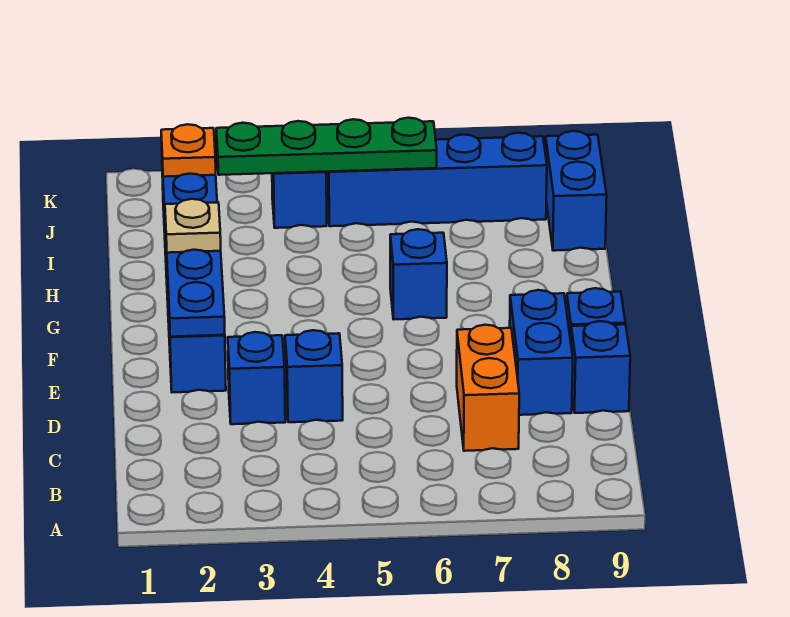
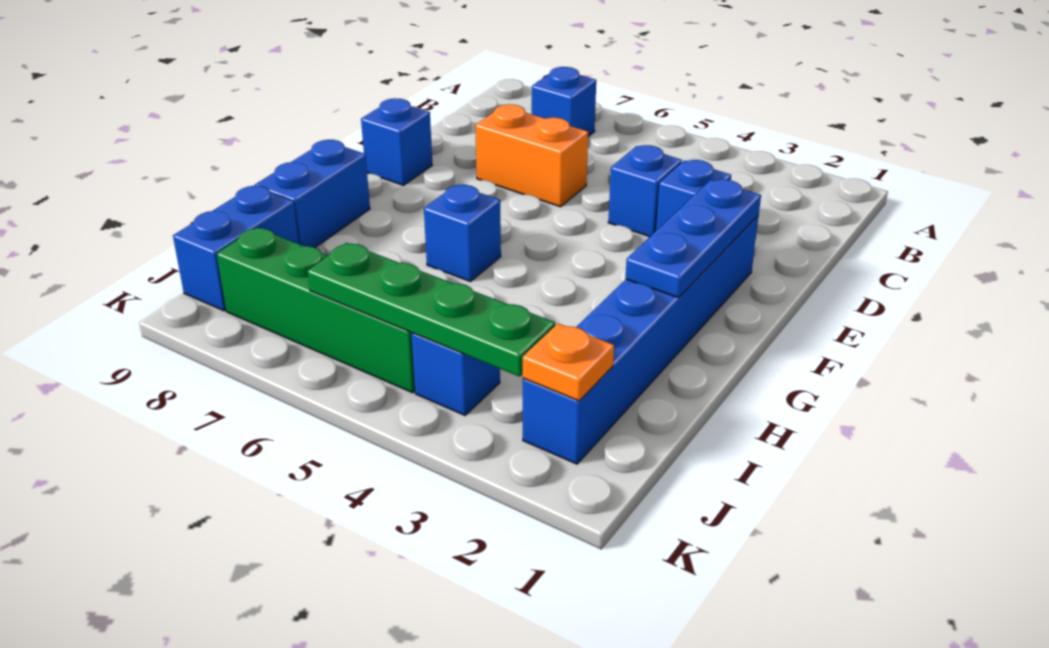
orange brick C7:D7 level 1 -> orange brick D6:D7 level 1
blue brick D8:E8 level 1 -> blue brick G9:H9 level 1
blue brick D9 level 1 -> blue brick B7 level 1
tan plate G2 level 3 -> none
blue brick J5:J8 level 1 -> green brick J5:J8 level 1

